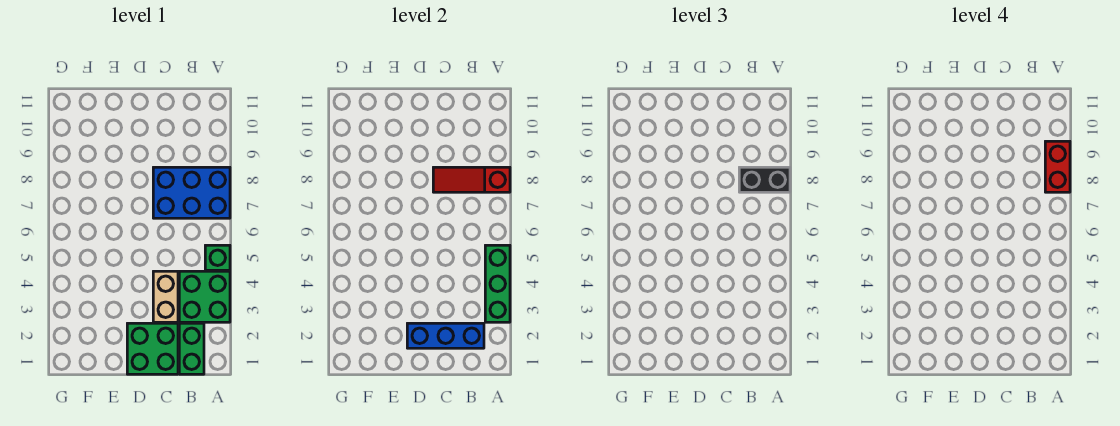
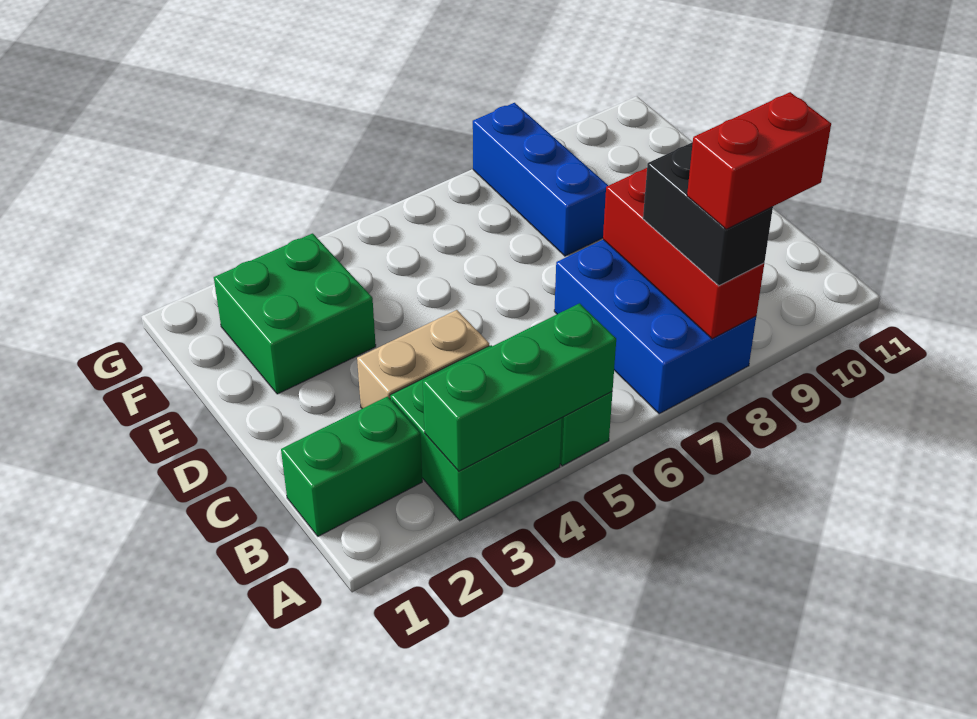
red slope A8:C8 level 2 top A -> red brick A8:C8 level 2
blue brick B2:D2 level 2 -> blue brick E8:G8 level 1
green brick C1:D2 level 1 -> green brick E2:F3 level 1

